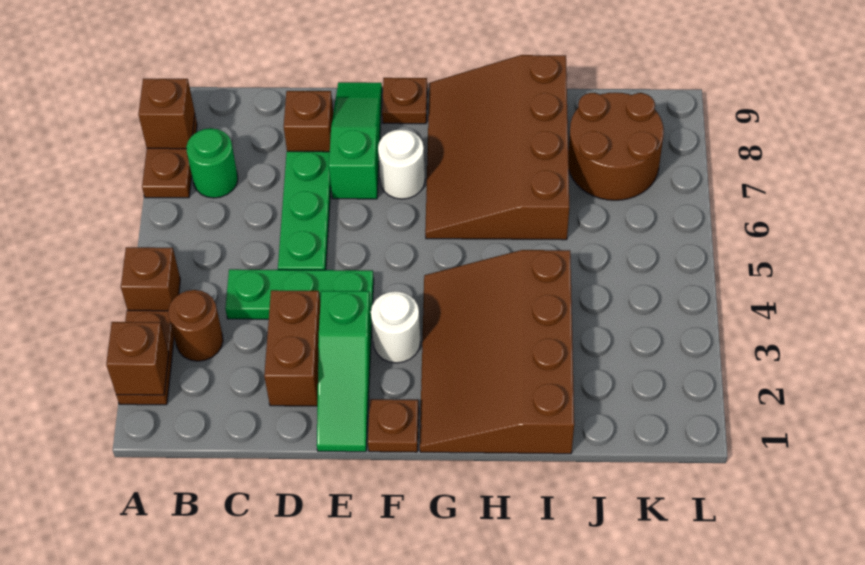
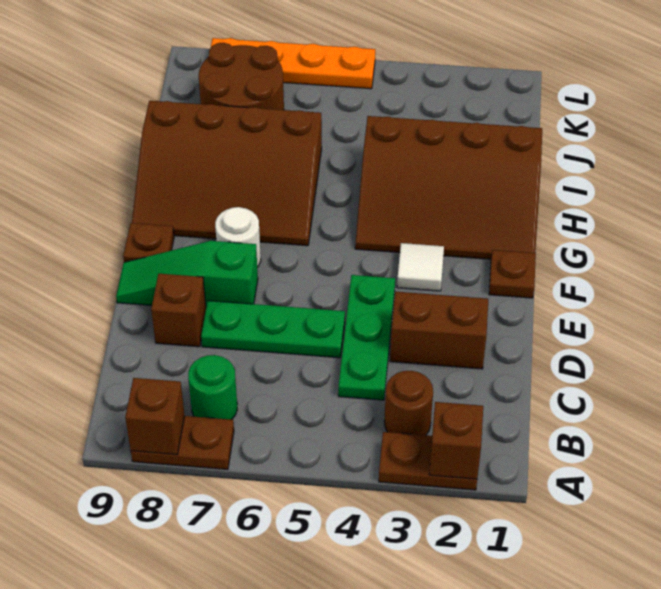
brown brick A4 level 1 -> none
green slope E1:E3 level 1 top 3 -> none
white round brick F3 level 1 -> white tile F3 level 1
none -> orange plate L5:L8 level 1

